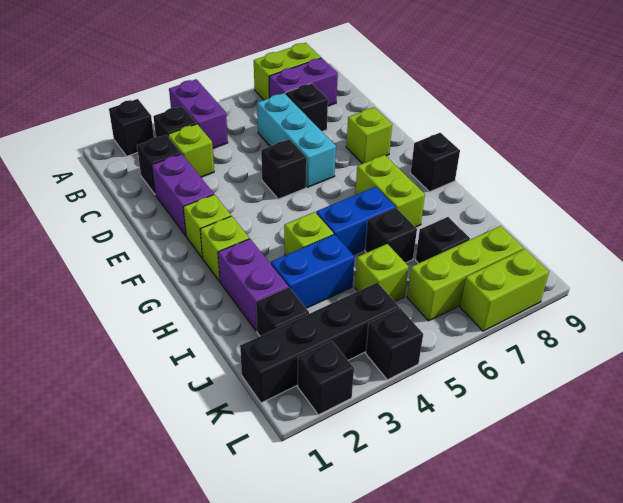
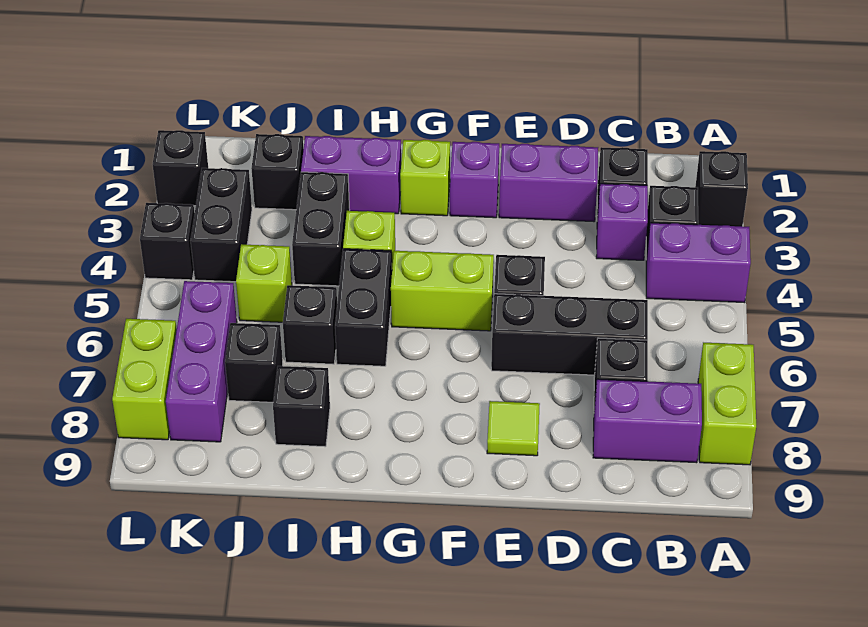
purple brick B7:B8 level 1 -> purple brick B8:C8 level 1
lime brick C3 level 1 -> purple brick C3 level 1
cyan brick C6:E6 level 1 -> black brick C6:E6 level 1
lime brick E8 level 1 -> lime tile E8 level 1
lime brick F2 level 1 -> purple brick F2 level 1
lime brick G7:H7 level 1 -> lime brick F5:G5 level 1
black brick G9 level 1 -> black brick I8 level 1
blue brick H5:H6 level 1 -> black brick H5:H6 level 1
blue brick I3:I4 level 1 -> black brick I3:I4 level 1
black brick K1:K4 level 1 -> black brick K3:K4 level 1
lime brick K6:K8 level 1 -> purple brick K6:K8 level 1

